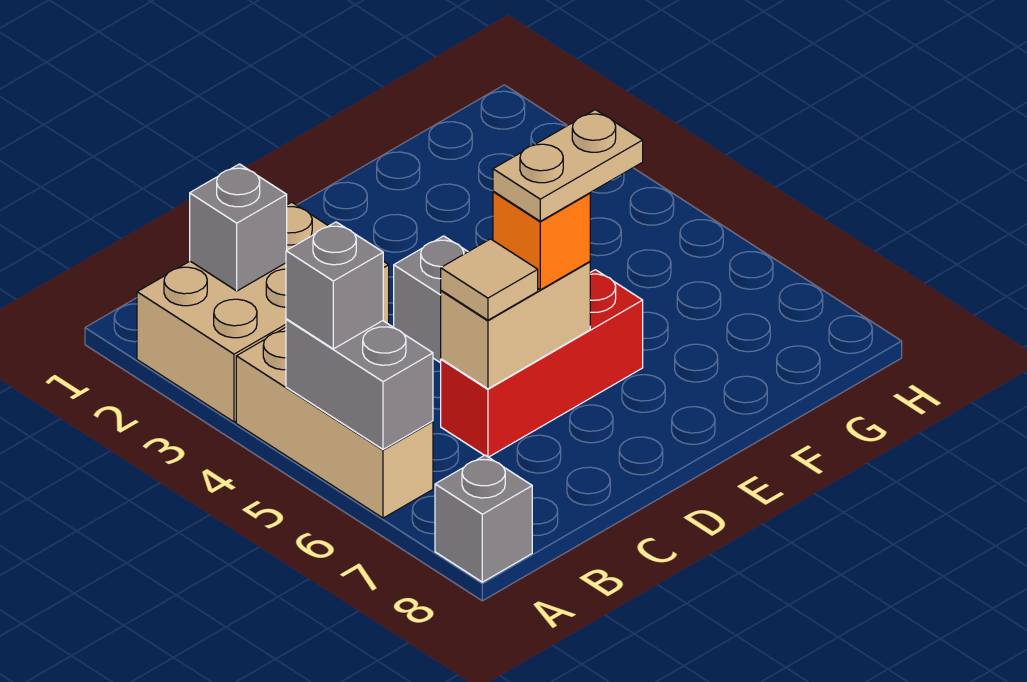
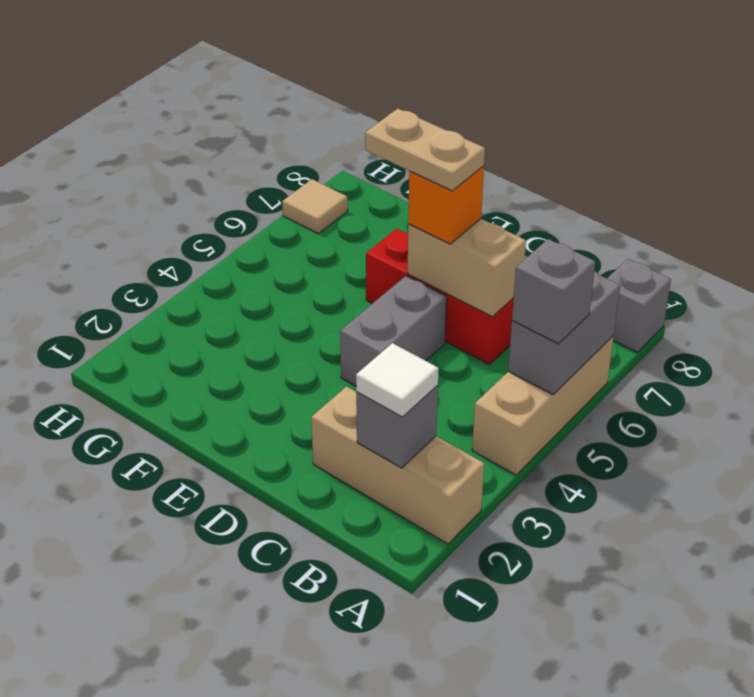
tan brick A2:C3 level 1 -> tan brick A2:C2 level 1
none -> white tile B2 level 3
tan tile C6 level 3 -> tan tile H7 level 1

